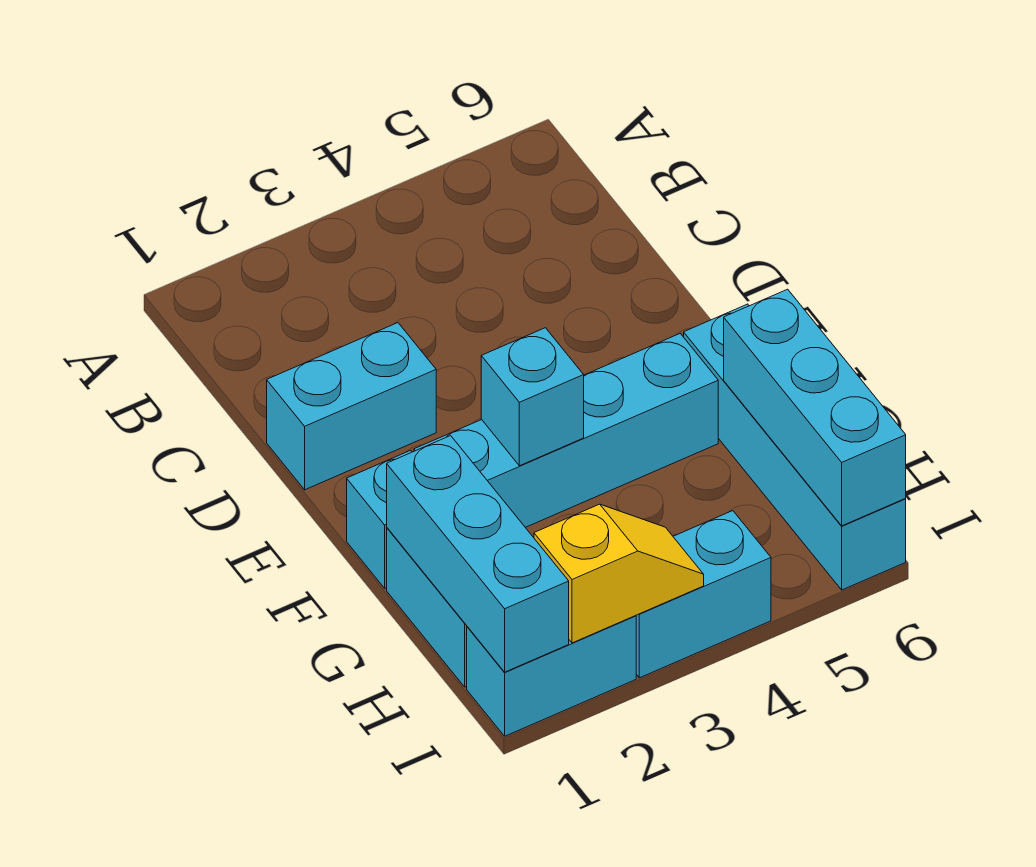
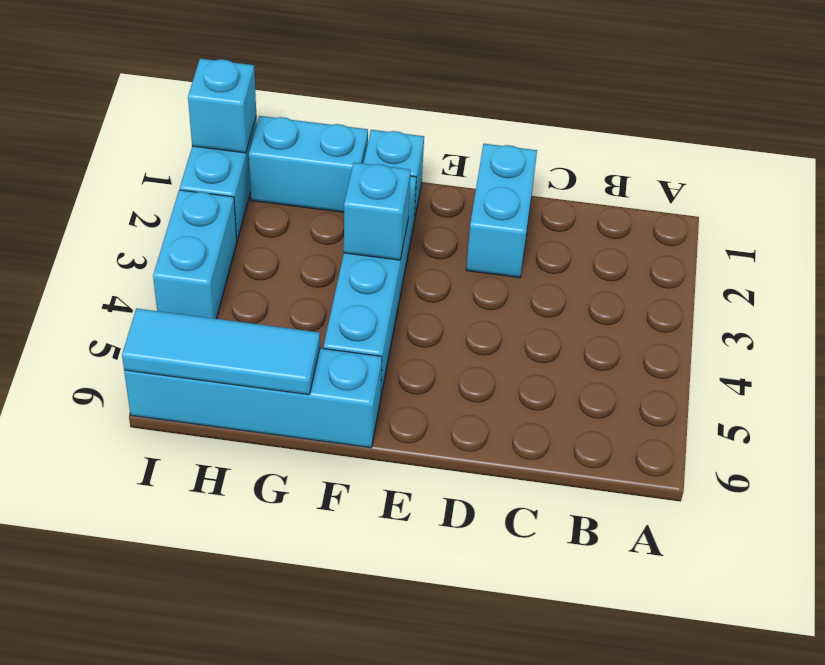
cyan brick G1:I1 level 2 -> cyan brick I1 level 2
cyan brick G6:I6 level 2 -> cyan tile G6:I6 level 2
yellow slope I2:I3 level 2 top 2 -> none

